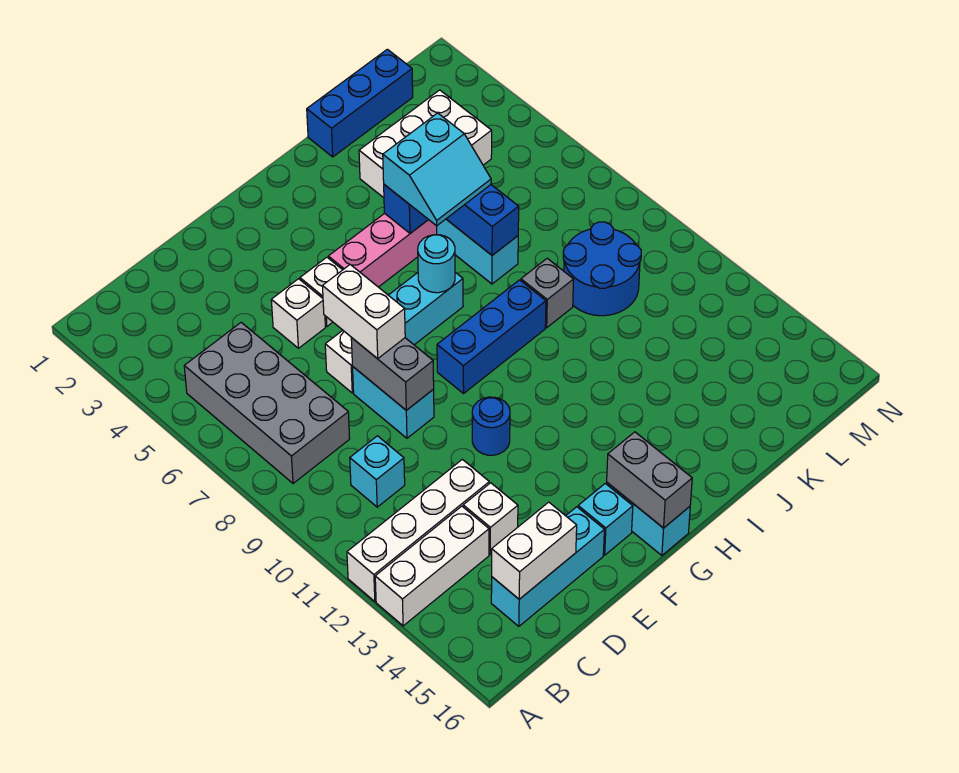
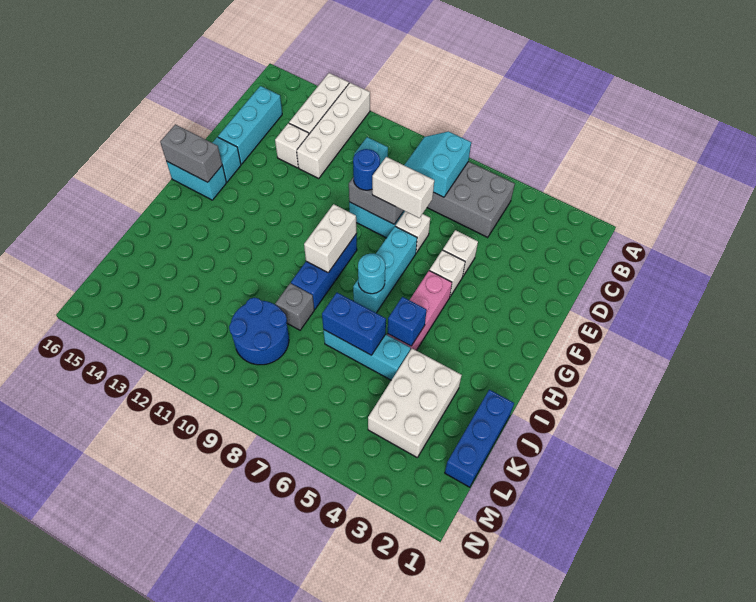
white brick C15:D15 level 2 -> white brick G9:H9 level 2
blue round brick F11 level 1 -> blue round brick E9 level 3
cyan slope I5:J6 level 3 top 5 -> cyan slope B7:C8 level 2 top 7

